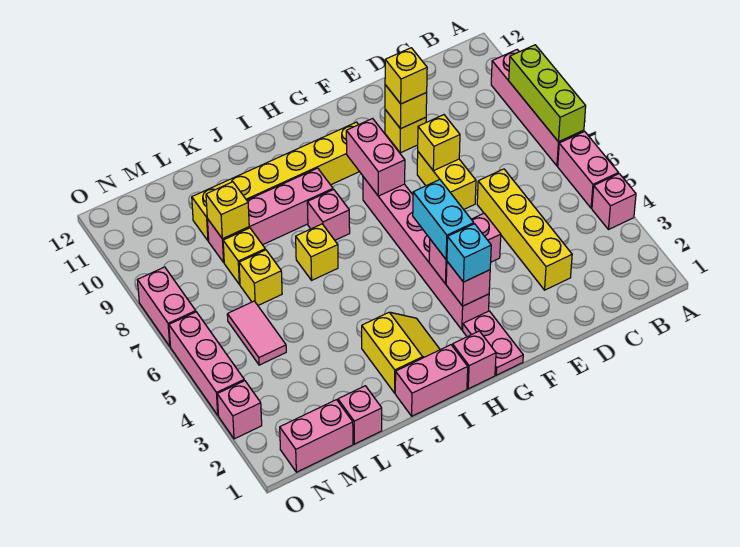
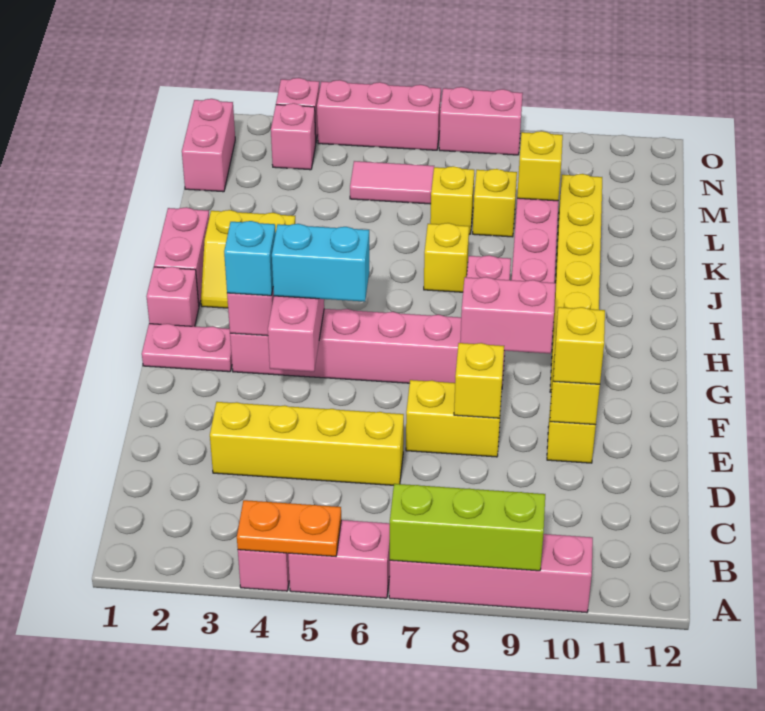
none -> orange plate A4:A5 level 2
pink brick L1 level 1 -> pink brick N3 level 1

